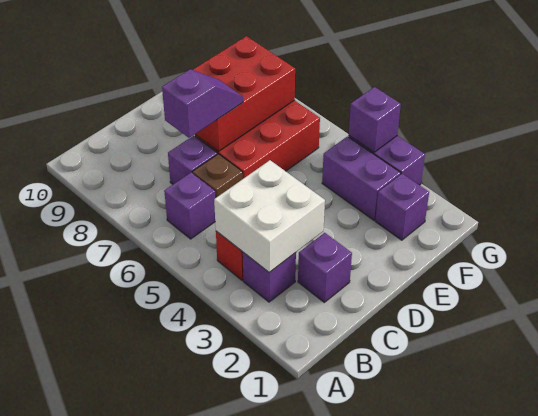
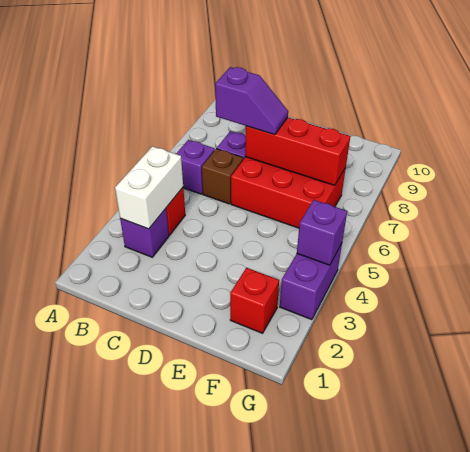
white brick B3:C4 level 2 -> white brick B3:B4 level 2
purple brick C2 level 1 -> none
red brick D7:F8 level 2 -> red brick D7:F7 level 2
purple brick F2 level 1 -> red brick F2 level 1
purple brick F3:F4 level 1 -> none

